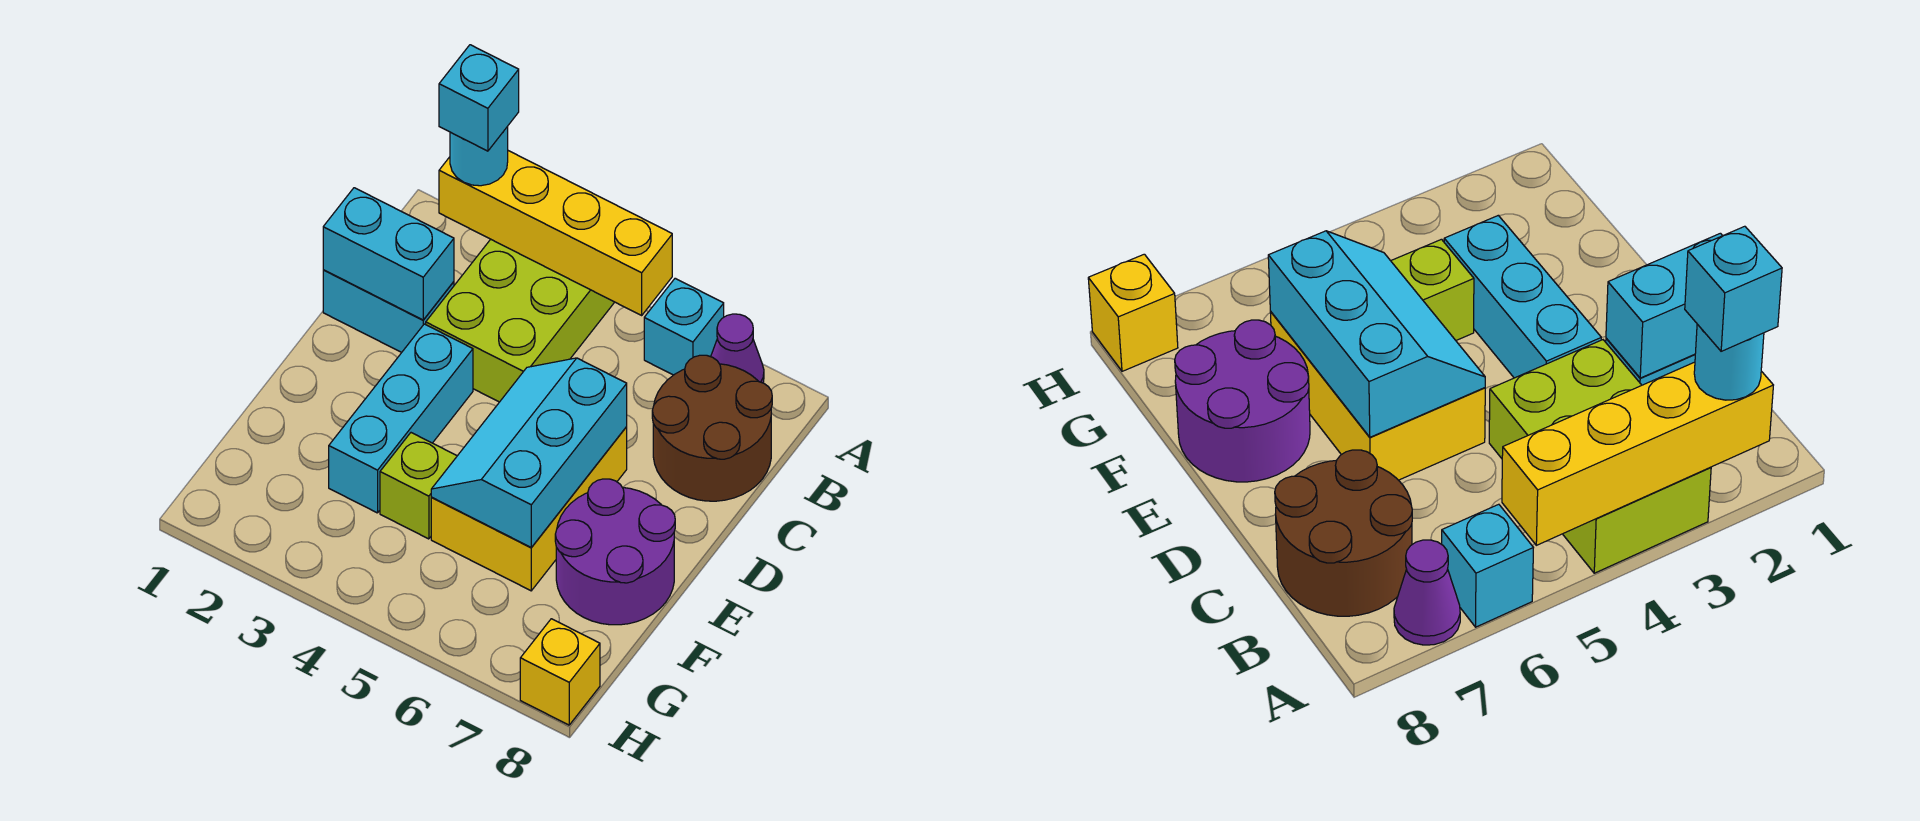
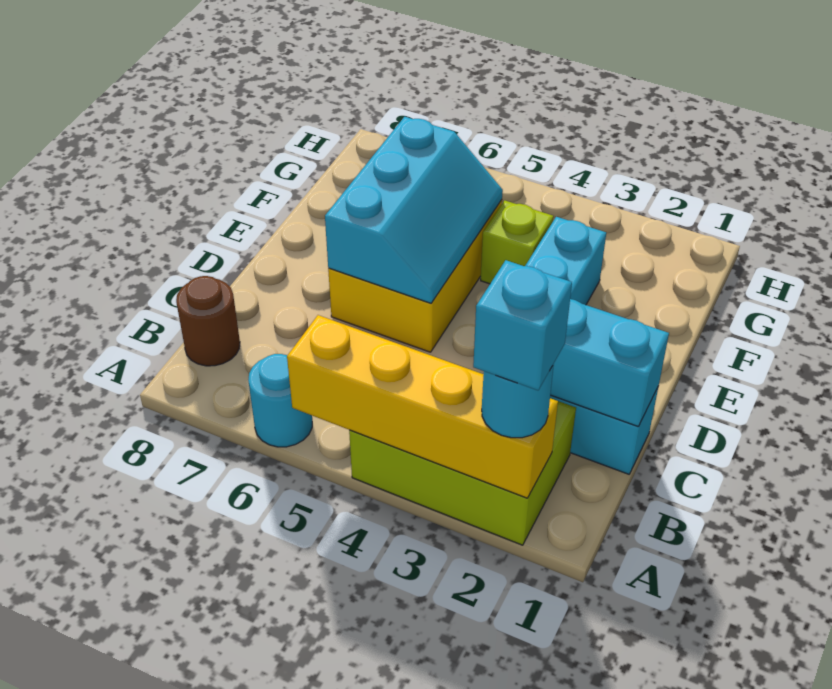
lime brick A3:C4 level 1 -> lime brick A2:B4 level 1
cyan brick A6 level 1 -> cyan round brick A6 level 1
purple cone A7 level 1 -> none
brown round brick B7:C8 level 1 -> brown round brick B8 level 1
purple round brick E7:F8 level 1 -> none
yellow brick H8 level 1 -> none

